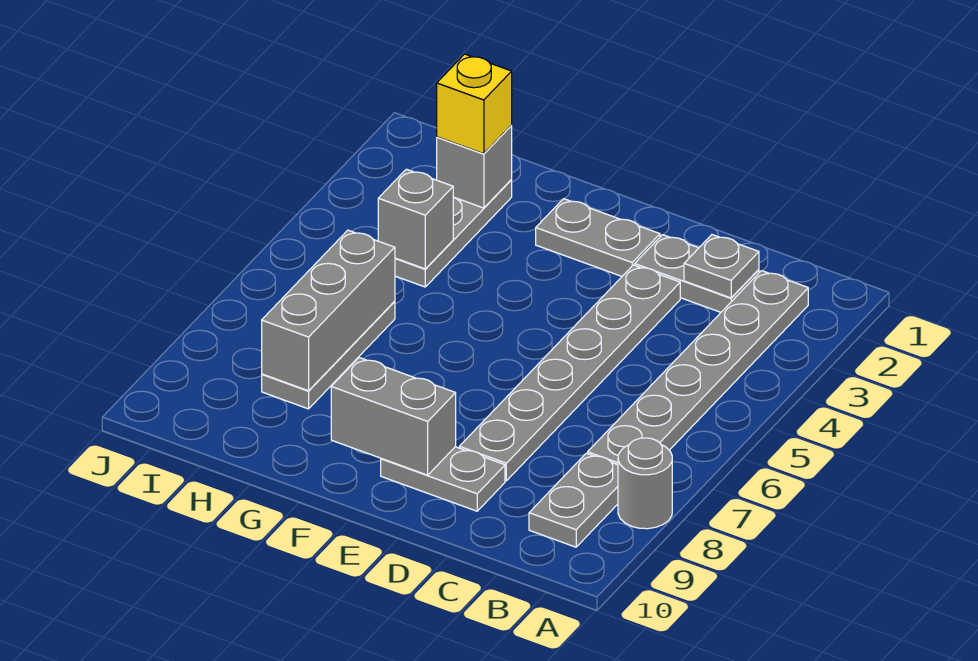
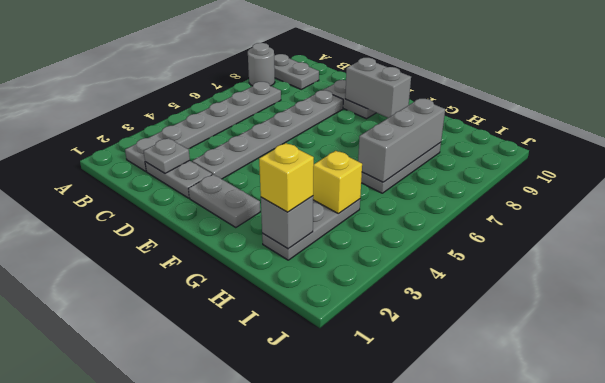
grey plate B8:B9 level 1 -> grey plate A9:B9 level 1
grey brick H4 level 2 -> yellow brick H4 level 2

